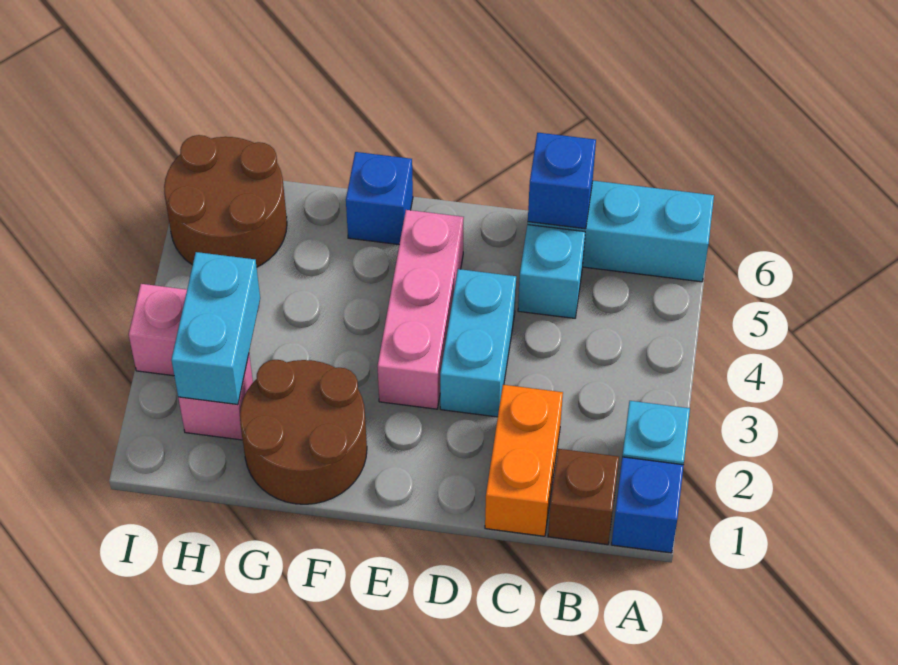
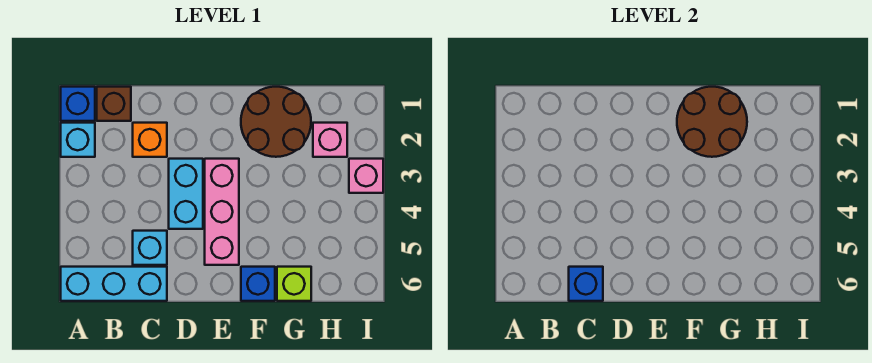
orange brick C1:C2 level 1 -> orange brick C2 level 1
none -> lime brick G6 level 1
cyan brick H2:H3 level 2 -> none
brown round brick H5:I6 level 1 -> brown round brick F1:G2 level 2

